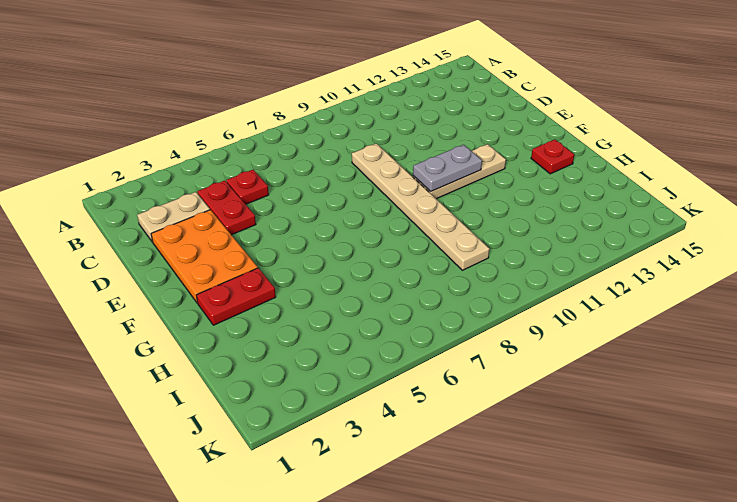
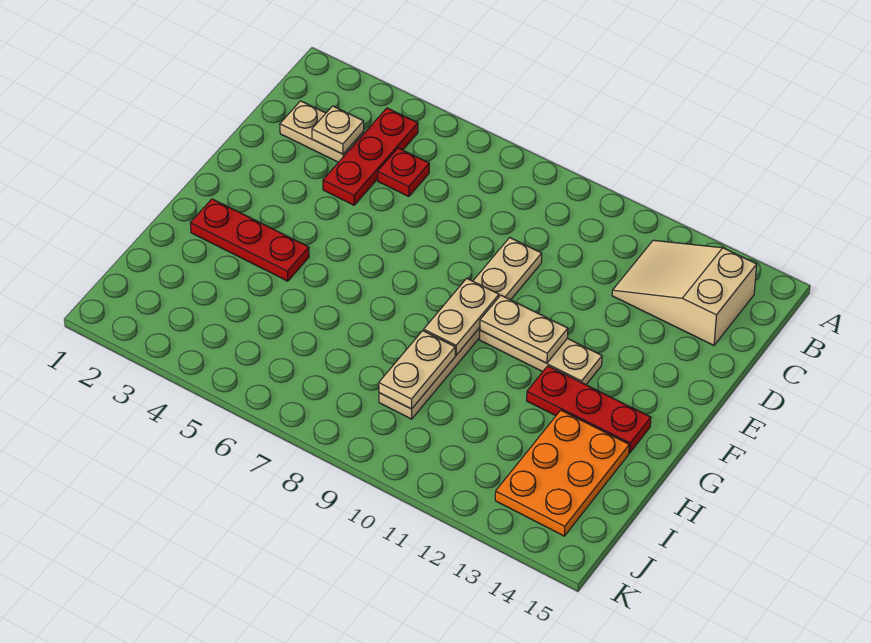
none -> tan slope B12:C14 level 1 top 14
none -> tan plate C3 level 2
red plate C4:D4 level 1 -> red plate B4:D4 level 1
orange plate D2:F3 level 1 -> orange plate H13:J14 level 1
none -> tan plate F9:G9 level 2
grey plate F10:F11 level 2 -> tan plate F10:F11 level 2
red plate G2:G3 level 1 -> red plate G2:G4 level 1
red plate G14 level 1 -> red plate G12:G14 level 1
none -> tan plate H9:I9 level 2

